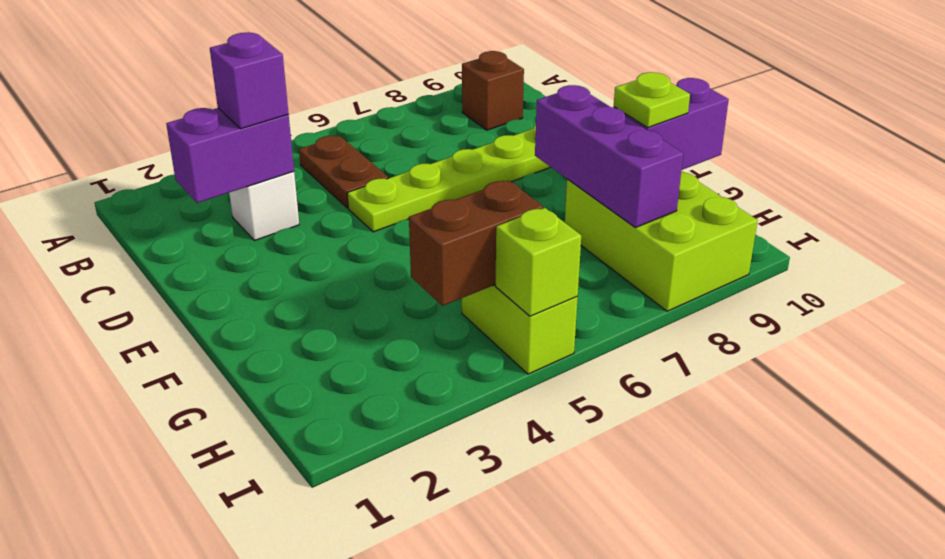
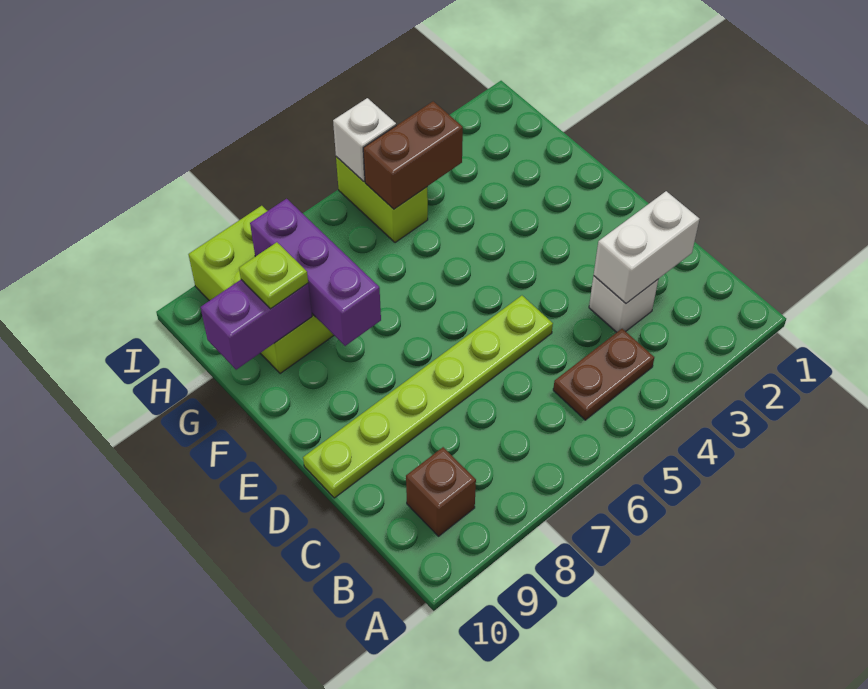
brown plate B5:C5 level 1 -> brown plate B4:B5 level 1
purple brick C2:C3 level 2 -> white brick C2:C3 level 2
purple brick C3 level 3 -> none
lime brick I5 level 2 -> white brick I5 level 2

